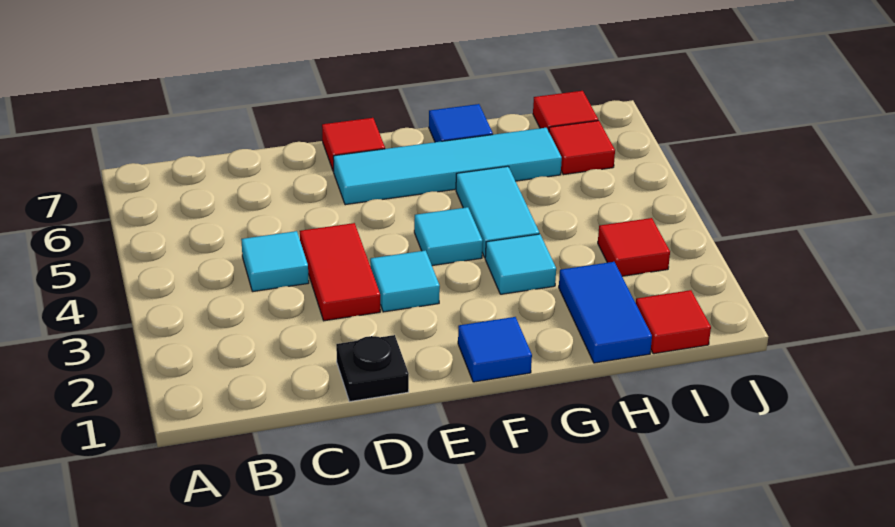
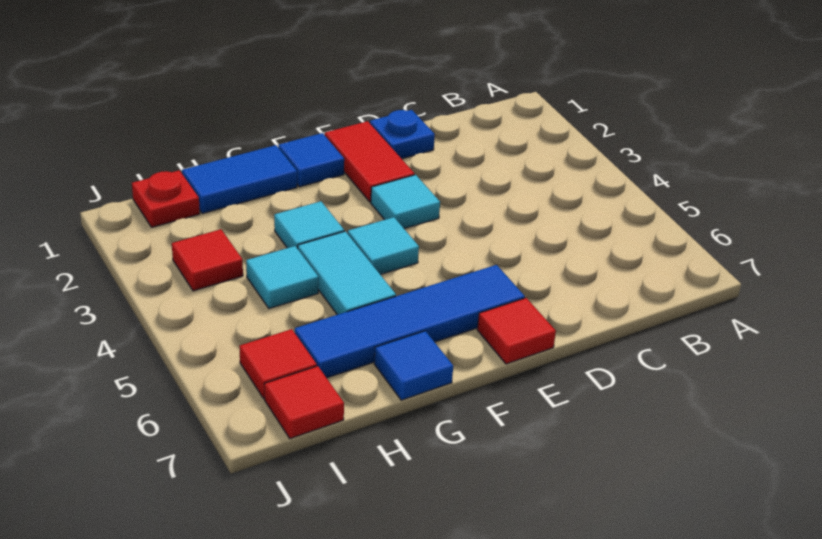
cyan tile C4 level 1 -> cyan tile H4 level 1
black plate D1 level 1 -> blue plate D1 level 1
red tile D3:D4 level 1 -> red tile E1:E2 level 1
cyan tile E6:H6 level 1 -> blue tile E6:H6 level 1
blue tile H1:H2 level 1 -> blue tile G1:H1 level 1
red tile I1 level 1 -> red plate I1 level 1

